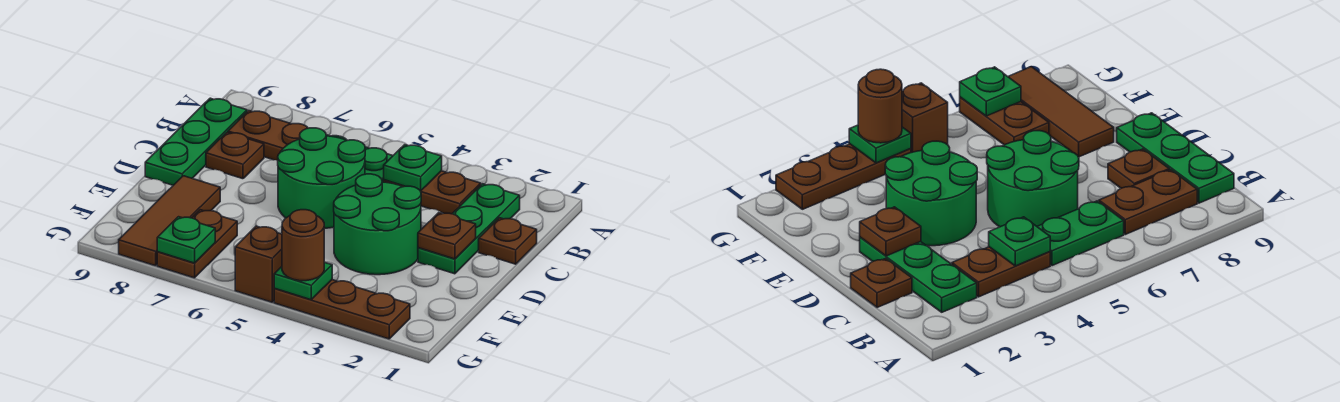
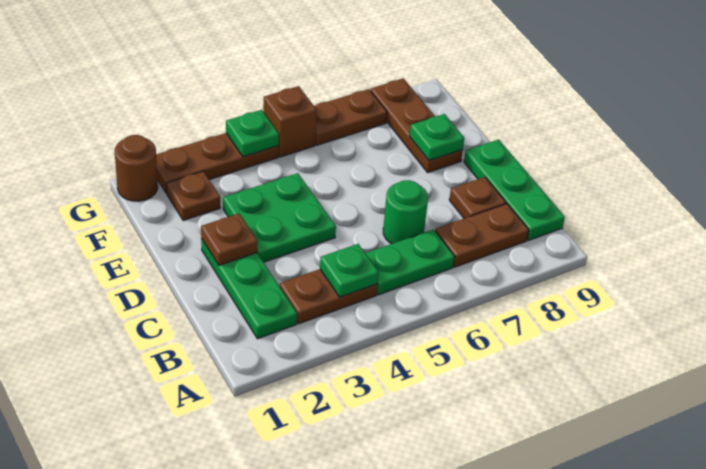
brown plate C1 level 1 -> brown plate F2 level 1
green round brick C5:D6 level 1 -> green round brick C6 level 1
green round brick D3:E4 level 1 -> green plate D3:E4 level 1
brown tile E8:G8 level 1 -> brown plate E8:G8 level 1
brown plate F7:G7 level 1 -> brown plate G6:G7 level 1
brown round brick G4 level 3 -> brown round brick G1 level 1
green plate G7 level 2 -> green plate E8 level 2

